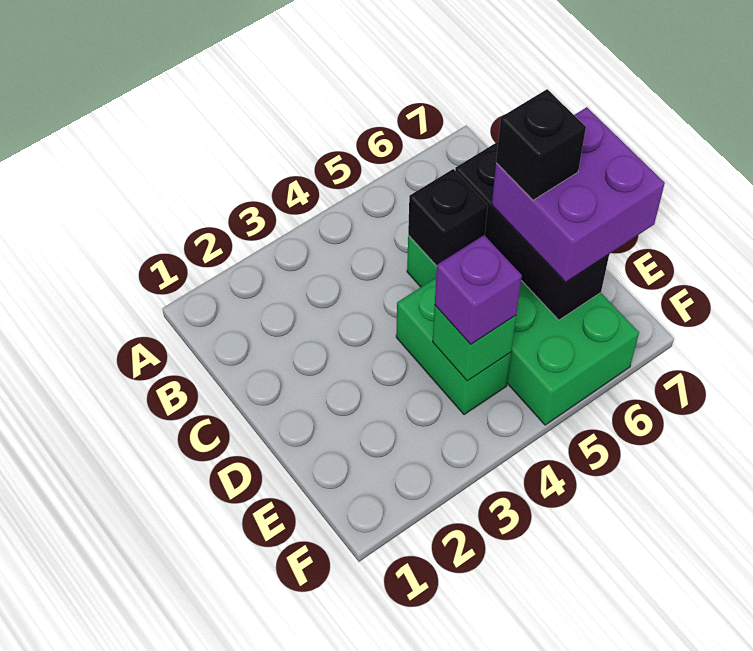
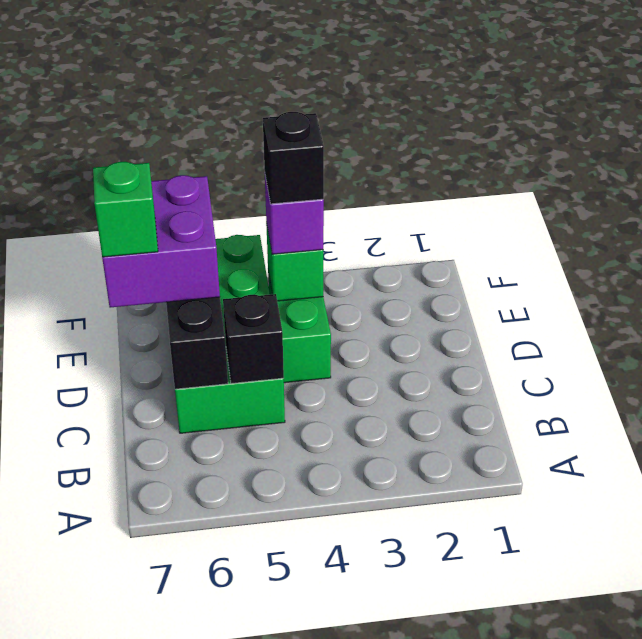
black brick D6 level 4 -> black brick E4 level 4
none -> green brick D7 level 4

